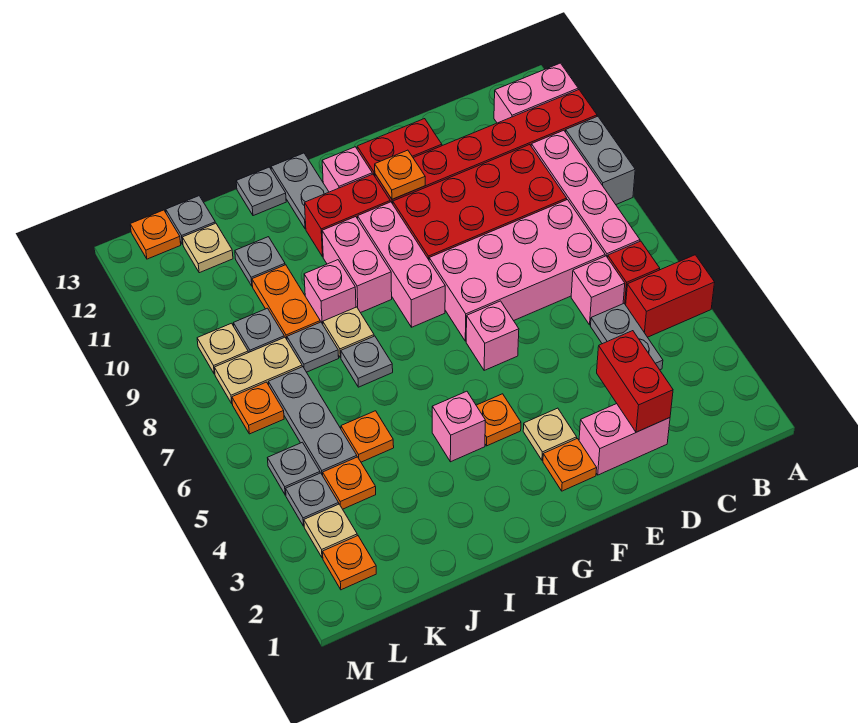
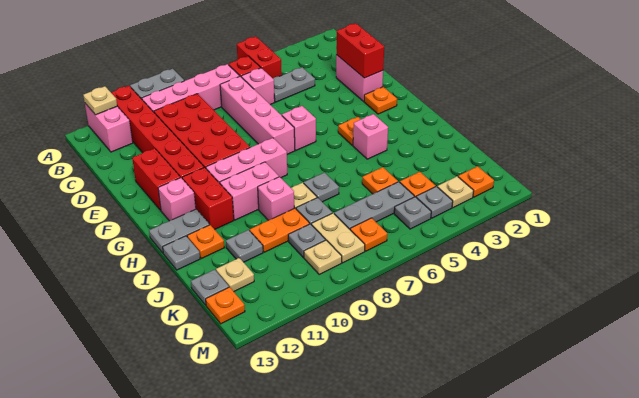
pink brick C7:F8 level 1 -> pink brick C7:F7 level 1
red brick D2:D3 level 2 -> red brick D2:E2 level 2
tan plate F3 level 1 -> tan plate A12 level 2
orange plate F11 level 2 -> orange plate I12 level 1

